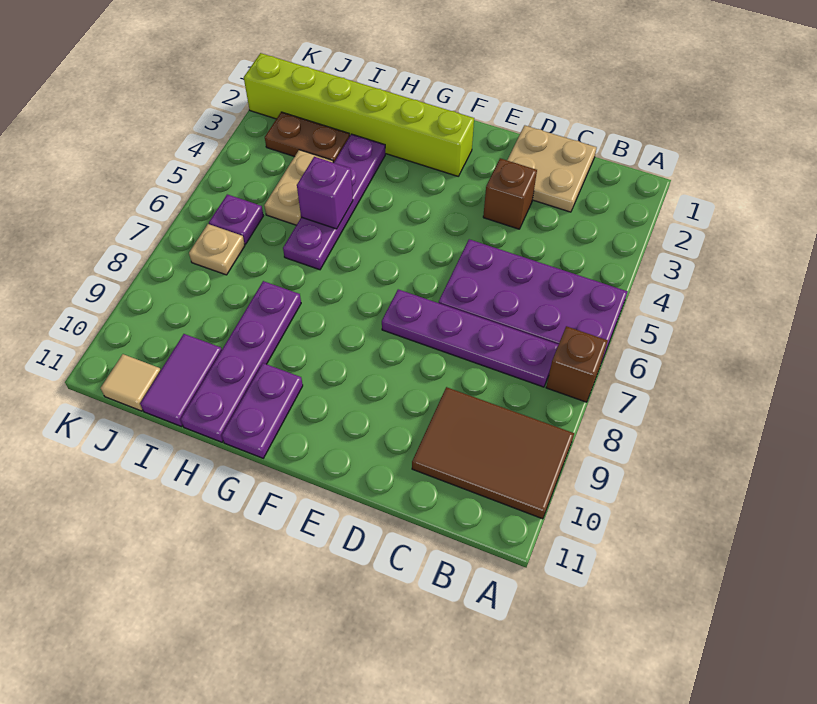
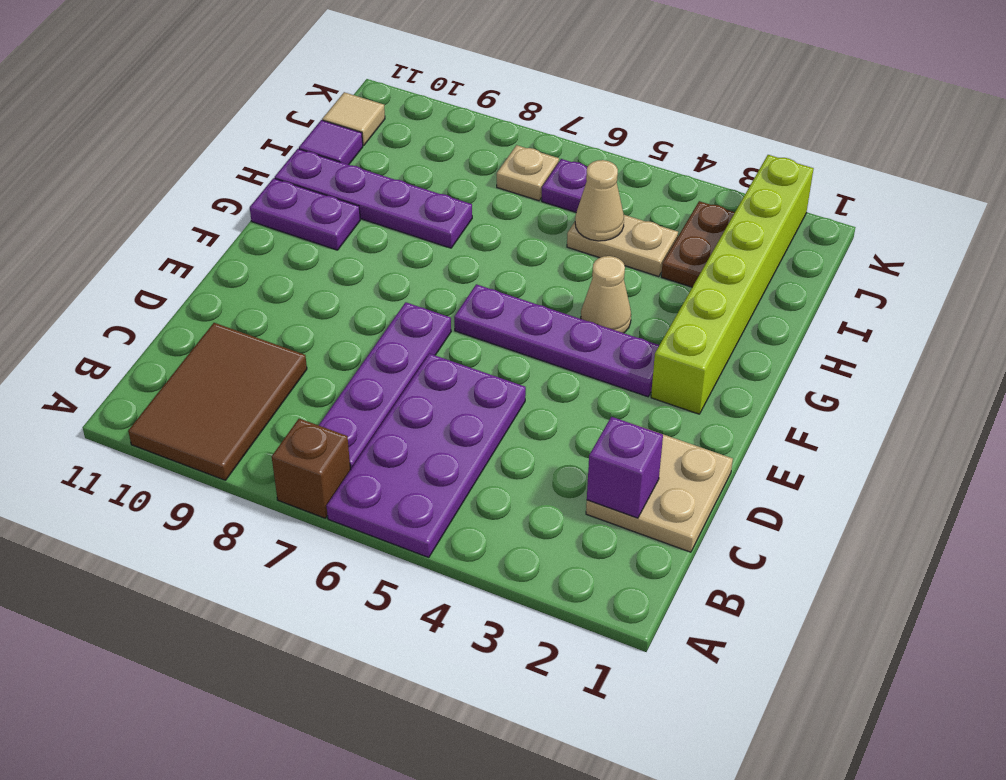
brown brick D3 level 1 -> none
none -> tan cone G4 level 1
purple plate H3:H6 level 1 -> purple plate F3:F6 level 1
purple brick H5 level 2 -> purple brick C2 level 2
none -> tan cone I5 level 2
purple tile I10:I11 level 1 -> purple tile I11 level 1

